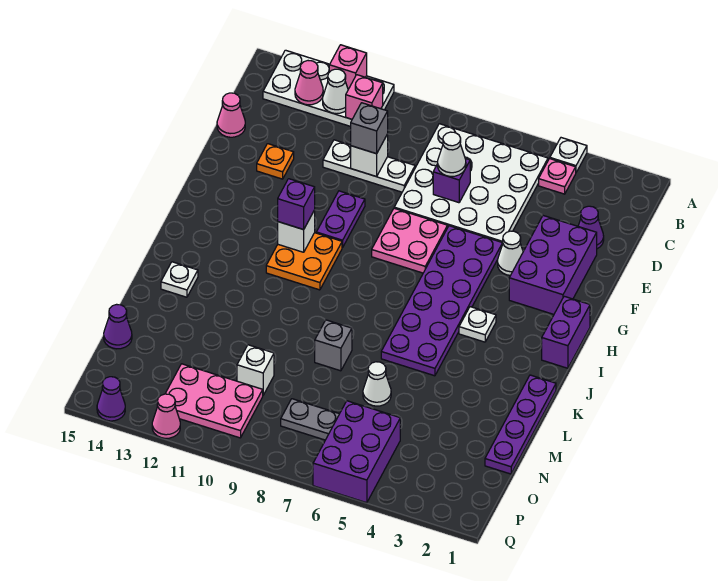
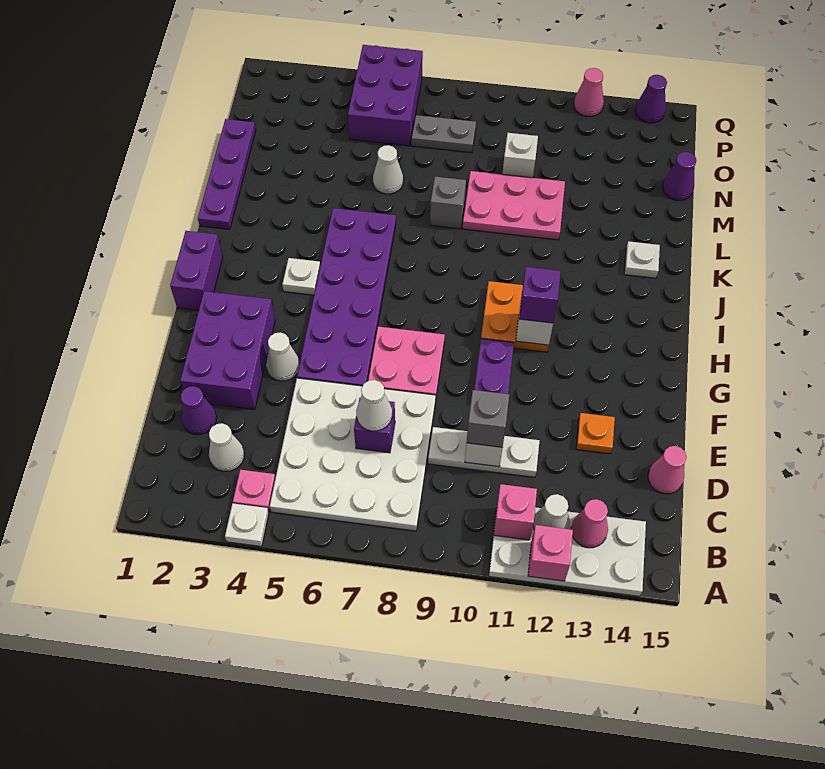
none -> white cone C3 level 1
pink plate O10:P12 level 1 -> pink plate L9:M11 level 1

